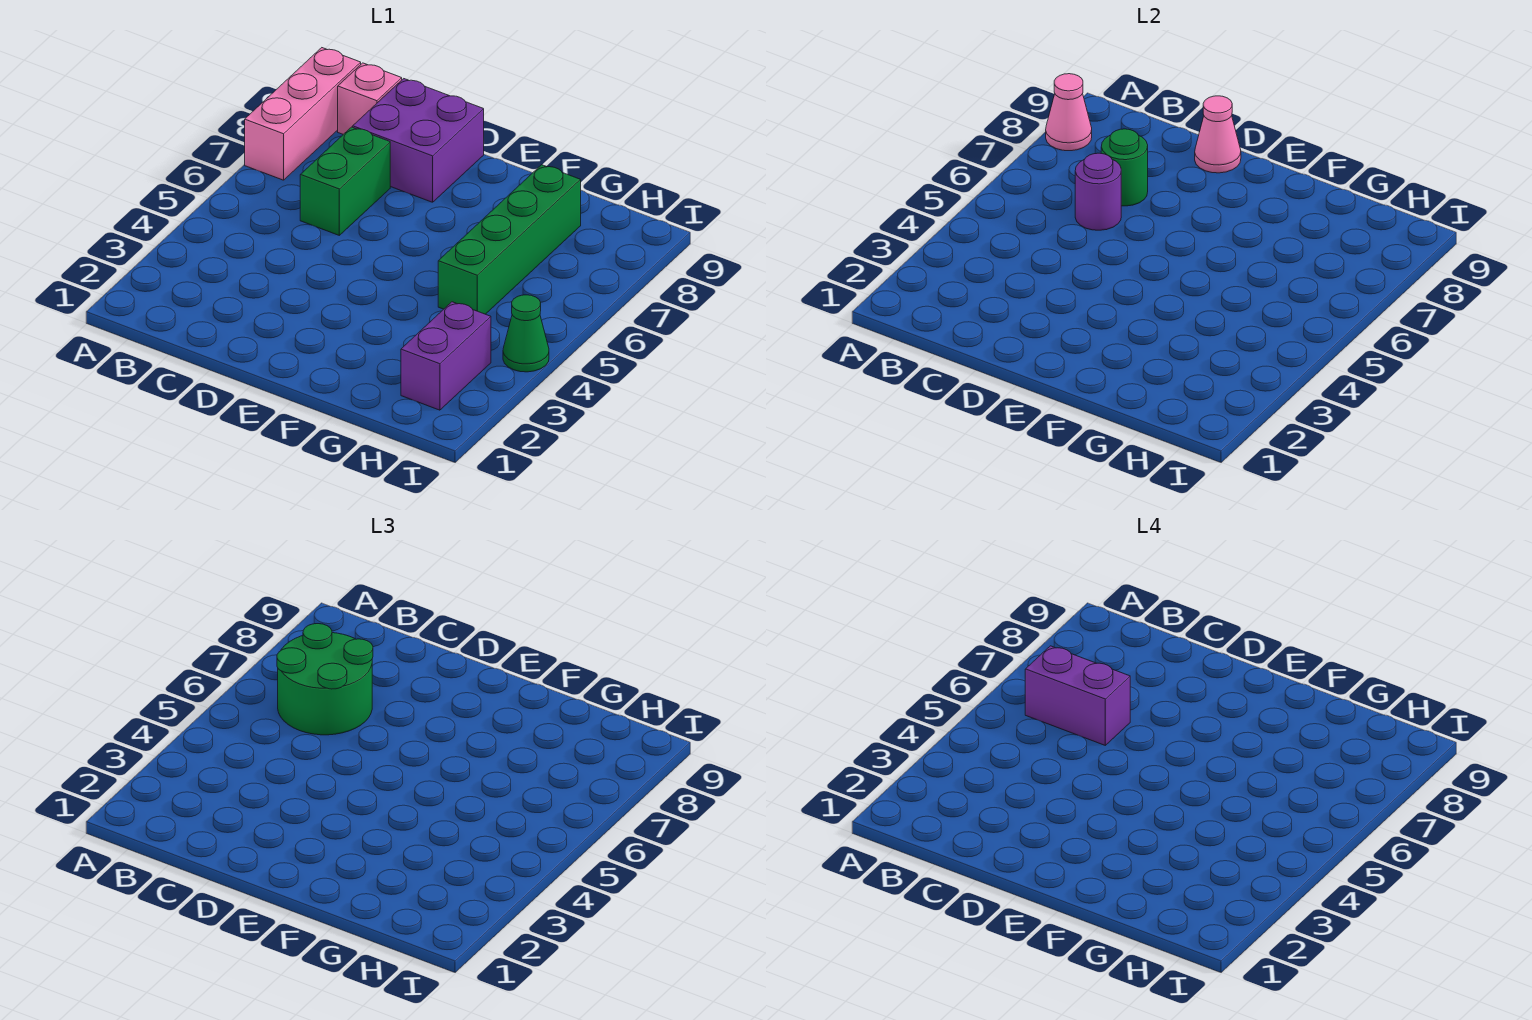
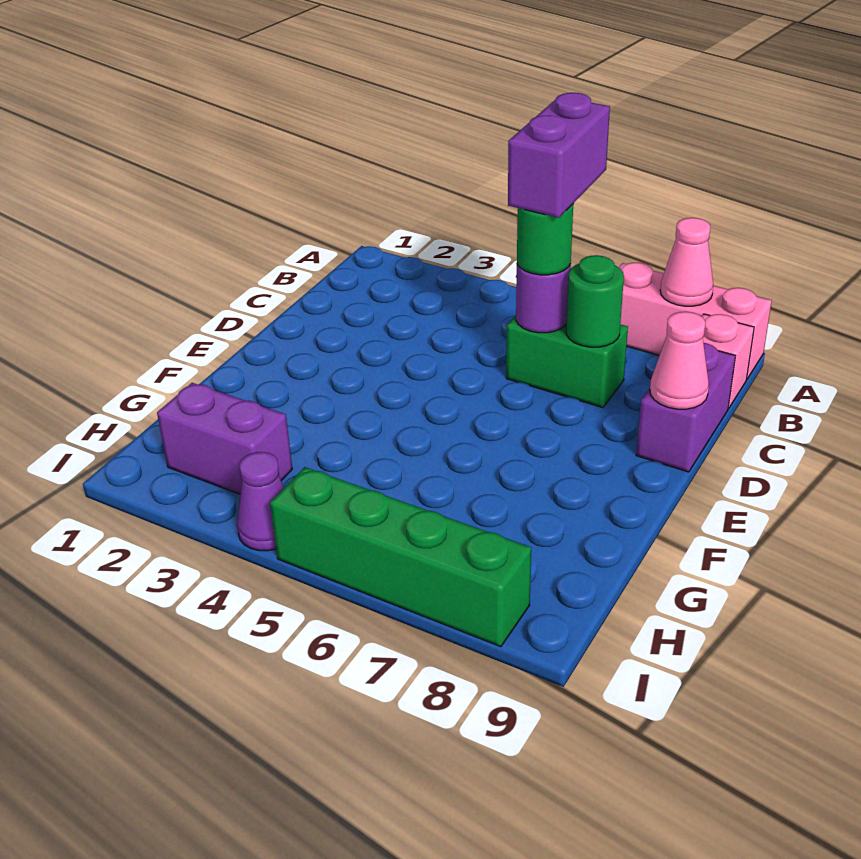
green round brick B6:C7 level 3 -> green round brick C6 level 3
purple brick C8:D9 level 1 -> purple brick C9:D9 level 1
green brick G5:G8 level 1 -> green brick I5:I8 level 1
green cone I4 level 1 -> purple cone I4 level 1

